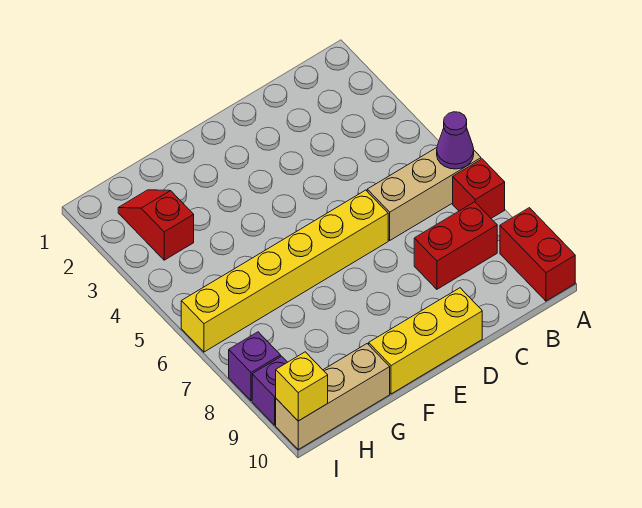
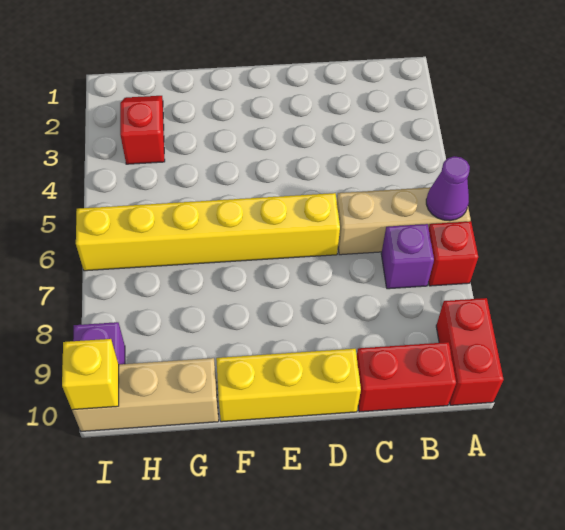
red brick B8:C8 level 1 -> red brick B10:C10 level 1
purple brick I8 level 1 -> purple brick B7 level 1

